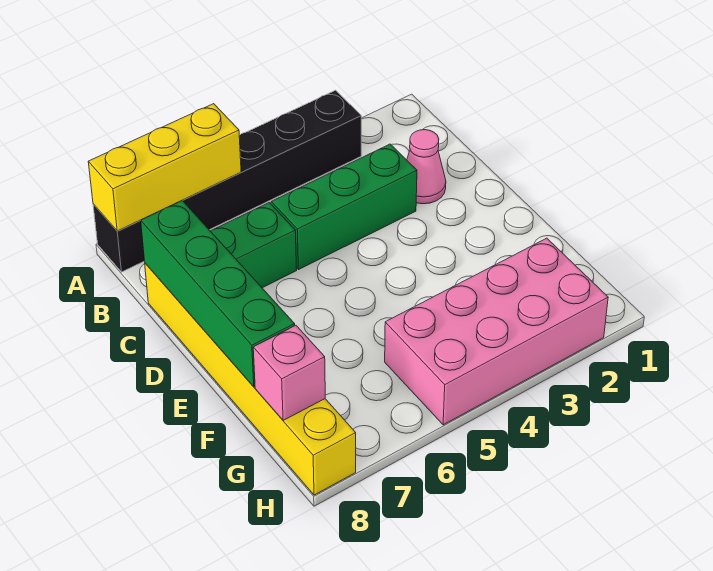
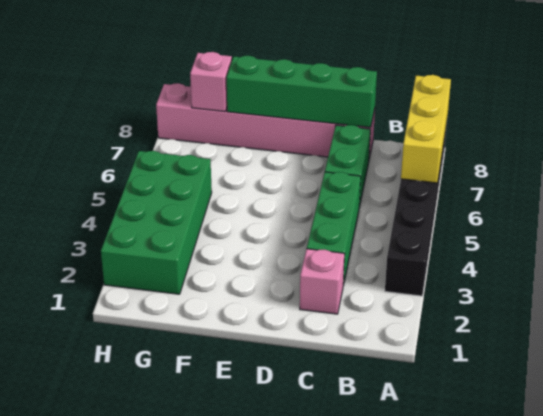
pink cone C2 level 1 -> pink brick C2 level 1
yellow brick C8:H8 level 1 -> pink brick C8:H8 level 1
pink brick G2:H5 level 1 -> green brick G2:H5 level 1

